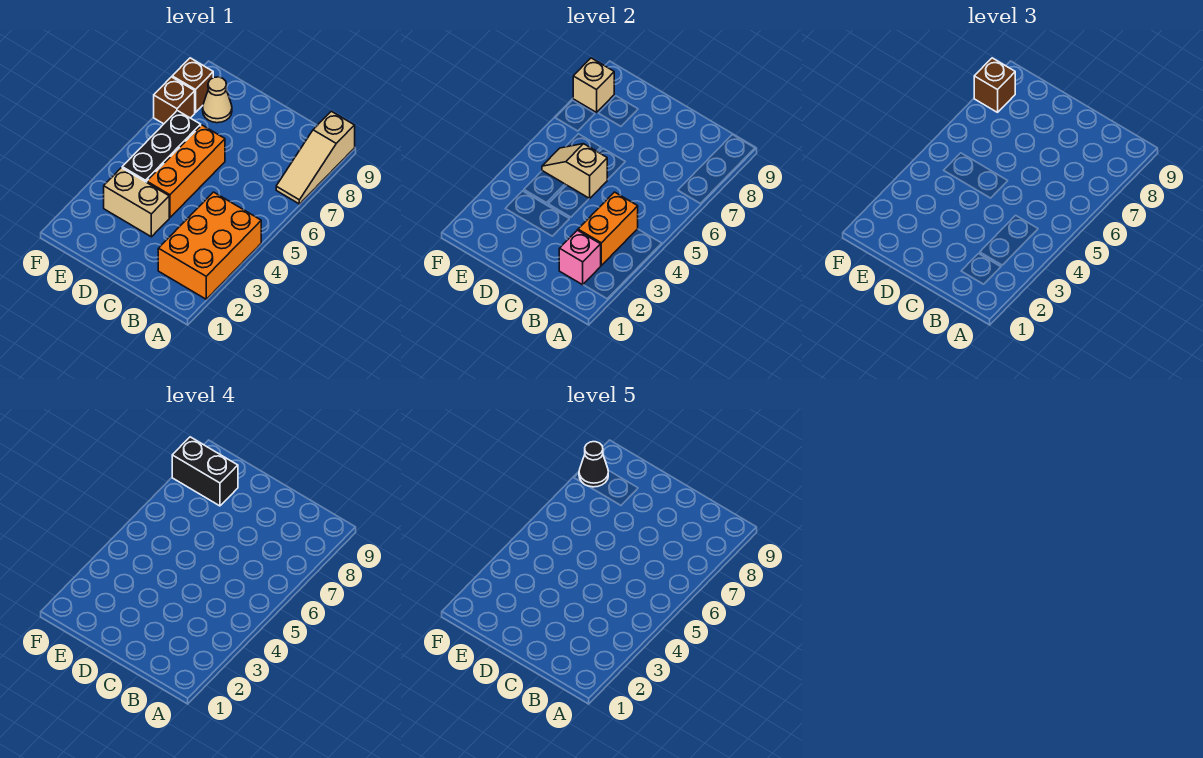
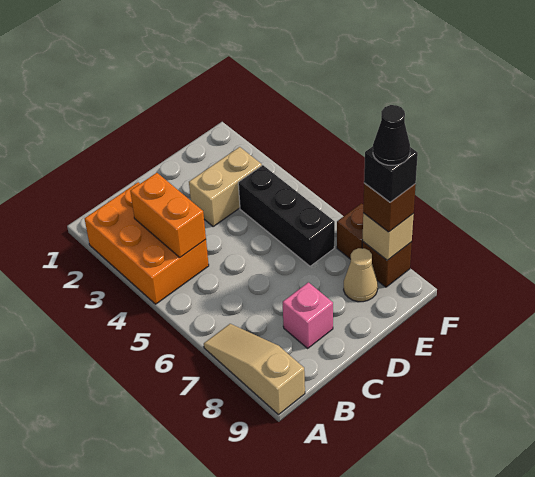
pink brick B2 level 2 -> pink brick C8 level 1
orange brick D4:D6 level 1 -> none
tan slope D5:E5 level 2 top D -> none
black brick E8:F8 level 4 -> black brick F8 level 4

